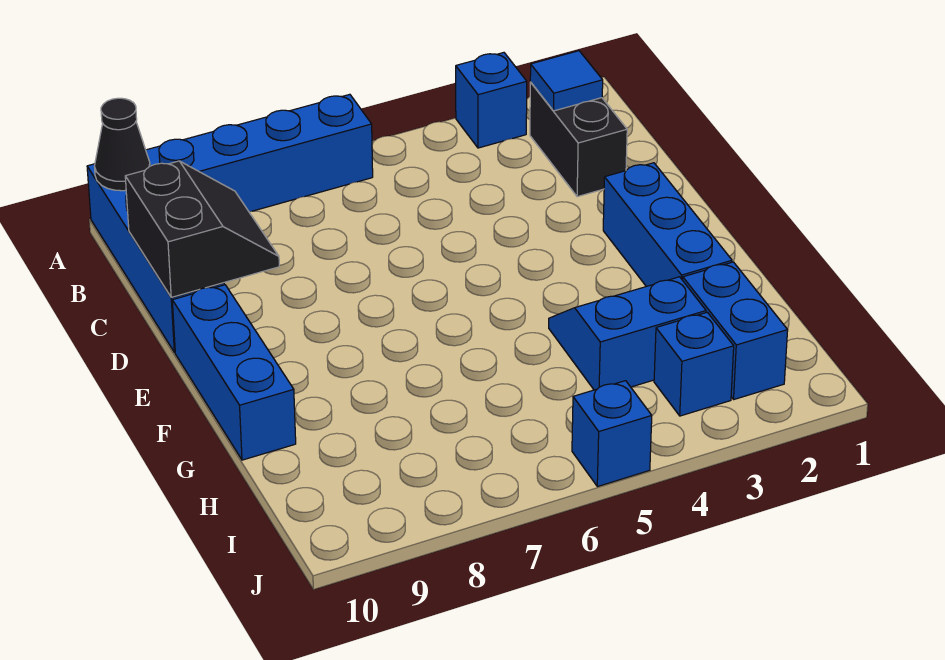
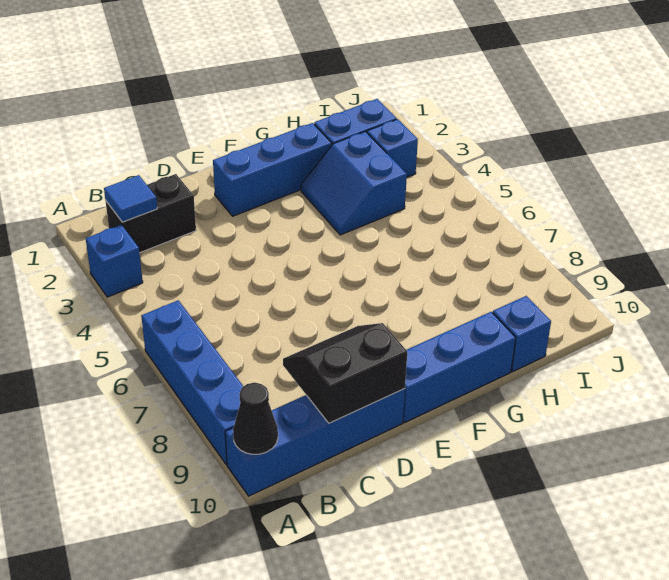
blue brick J5 level 1 -> blue brick H10 level 1

